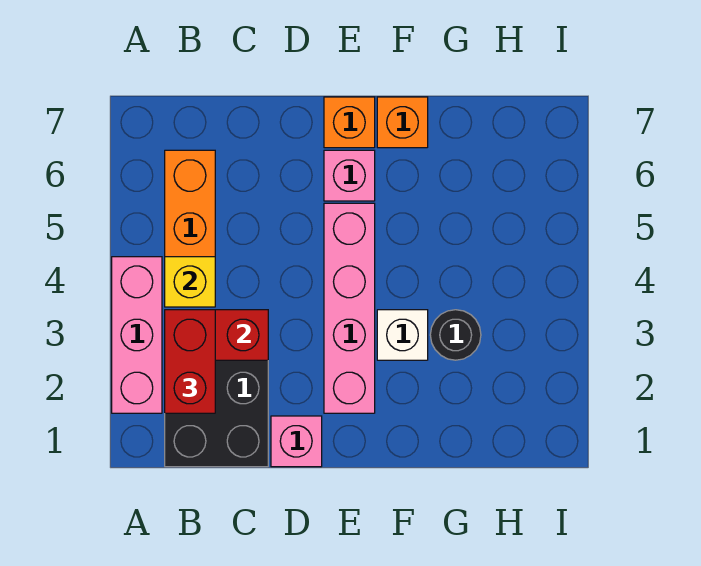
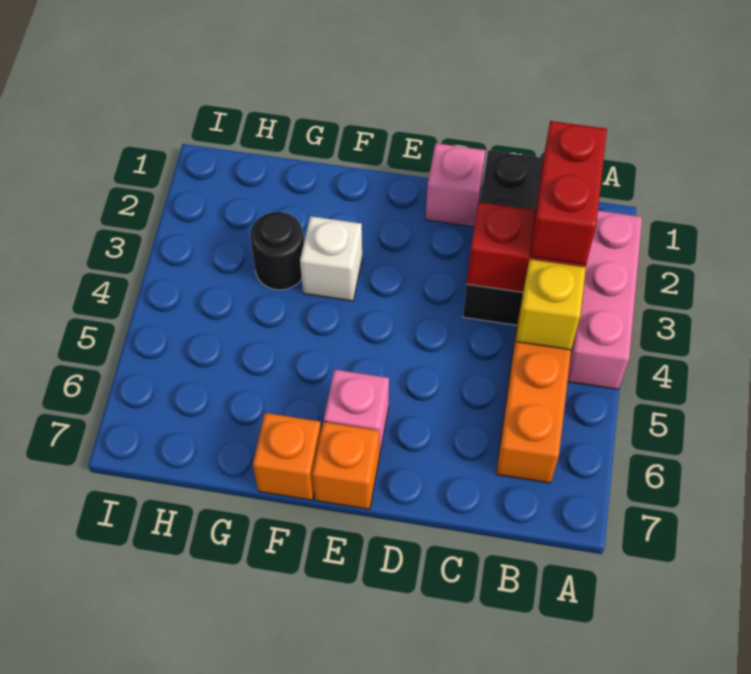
pink brick E2:E5 level 1 -> none

